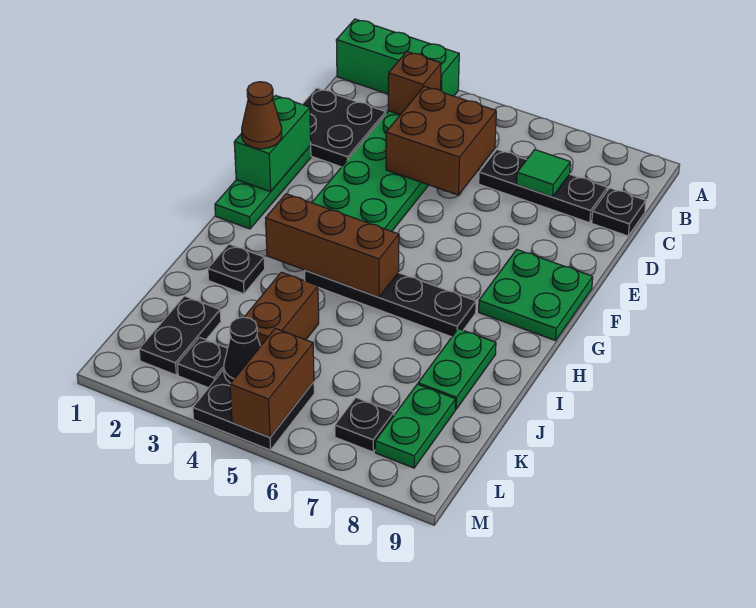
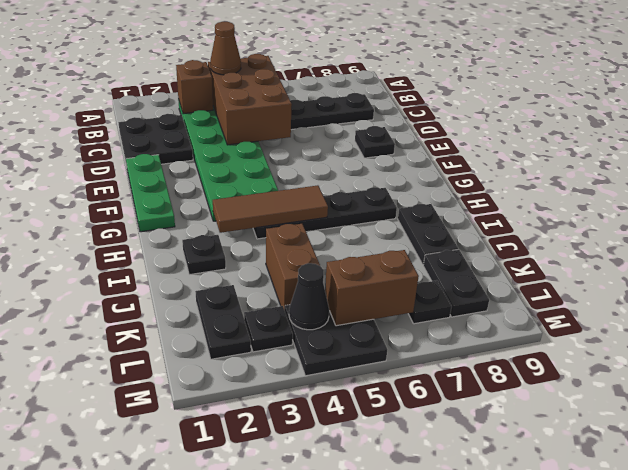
green brick A1:A3 level 1 -> none
brown brick C4:D5 level 2 -> brown brick B4:D5 level 2
green tile C7 level 2 -> none
black plate C9 level 1 -> black plate E8 level 1
green brick E1:F1 level 2 -> none
brown cone F1 level 3 -> brown cone B4 level 3
green plate F8:G9 level 1 -> none
brown brick H3:H5 level 2 -> brown tile H3:H5 level 2
green plate I8:J8 level 1 -> black plate I8:J8 level 1
green plate K8:L8 level 1 -> black plate K8:L8 level 1
brown brick L5:M5 level 2 -> brown brick L5:L6 level 2

